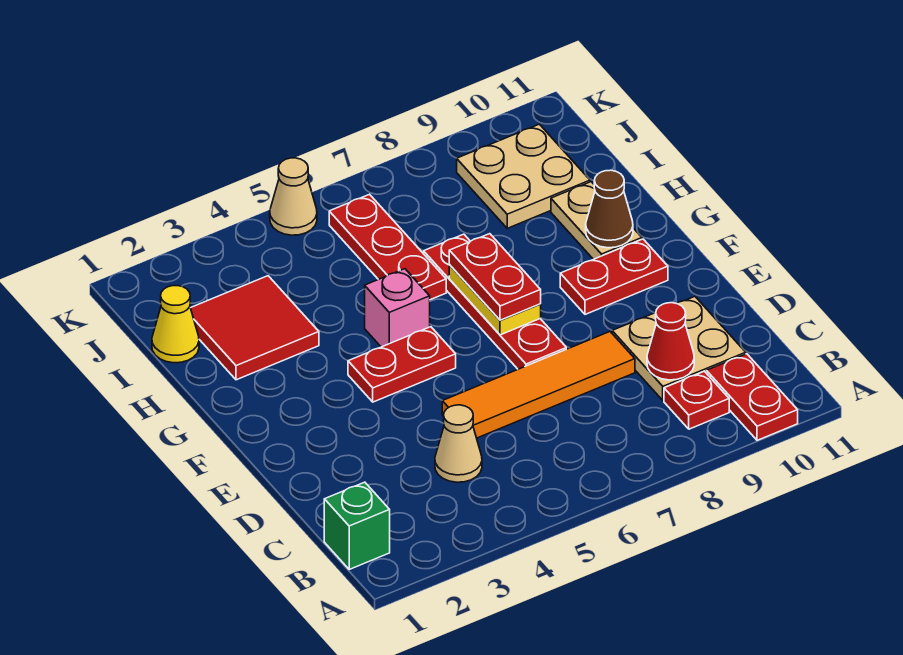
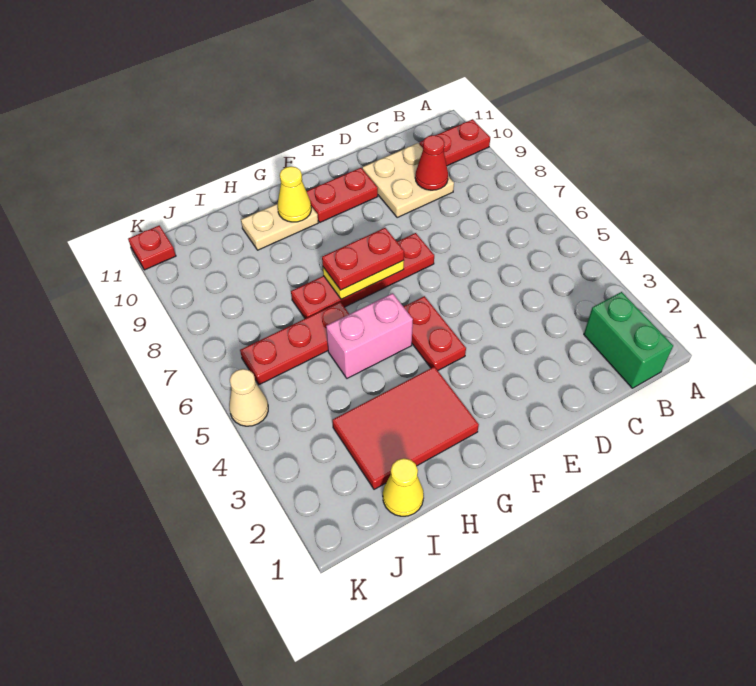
green brick B1 level 1 -> green brick B1:B2 level 1
red plate B9 level 1 -> red plate K11 level 1
tan cone C4 level 1 -> none
orange tile D5:D8 level 1 -> none
red plate F9:F10 level 1 -> red plate E10:F10 level 1
pink brick G5 level 1 -> pink brick G5:H5 level 1
brown cone G10 level 2 -> yellow cone G10 level 2
red tile H2:I3 level 1 -> red tile G2:I3 level 1
tan plate I9:J10 level 1 -> none

